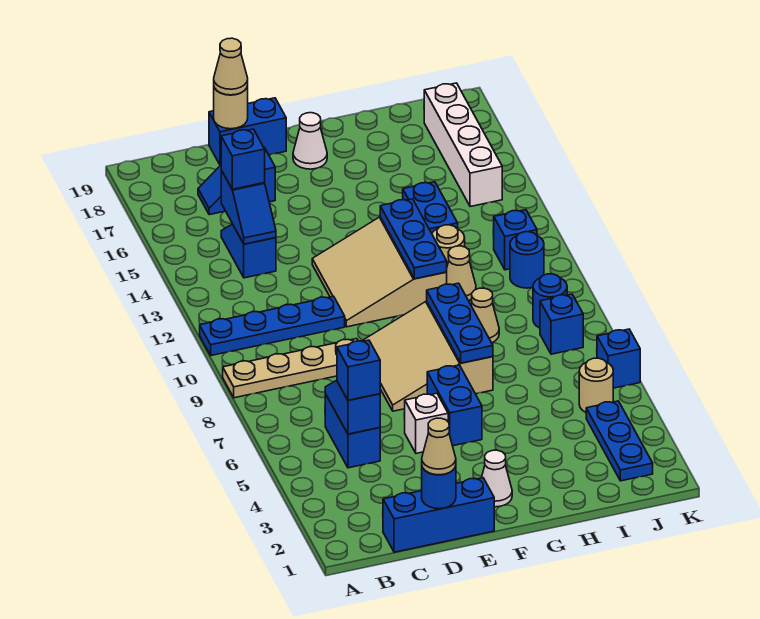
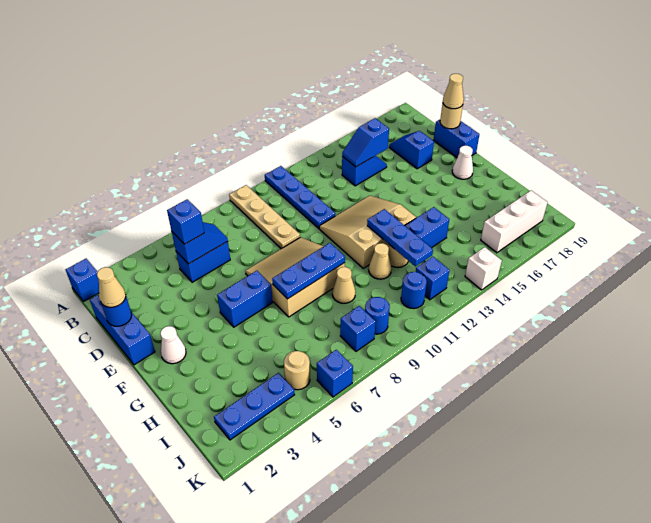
blue brick C15 level 3 -> blue brick A1 level 1
white brick E5 level 1 -> white brick K14 level 1
blue plate G11:G13 level 2 -> blue plate G12:I12 level 2
white brick J15:J18 level 1 -> white brick J16:J18 level 1

